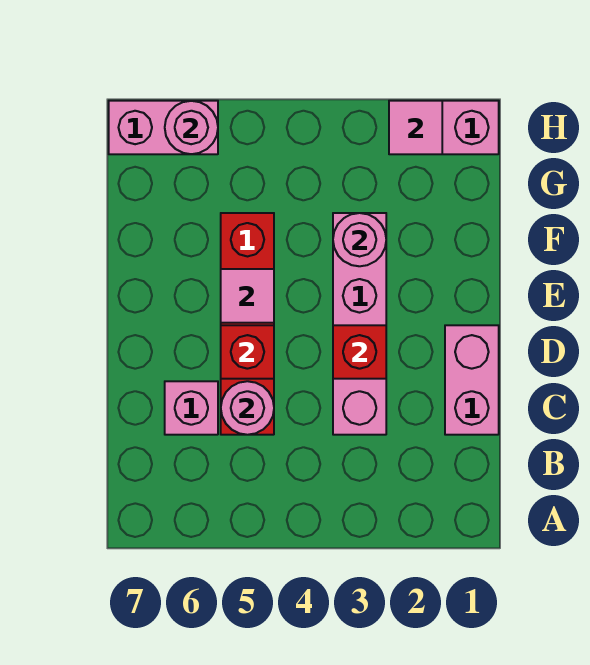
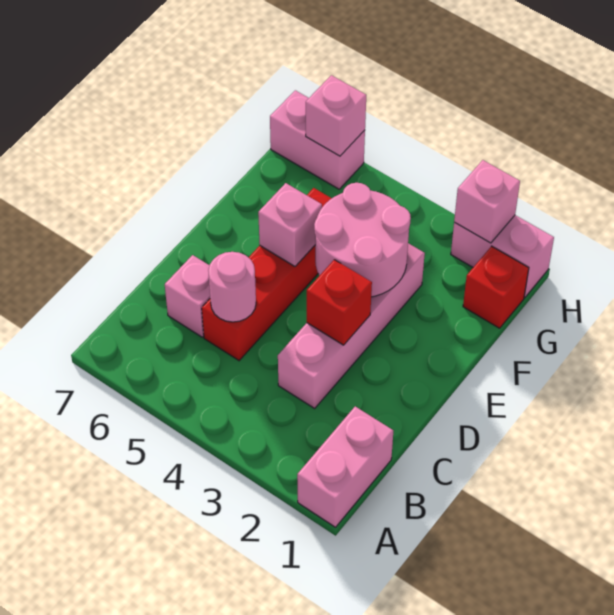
pink brick C1:D1 level 1 -> pink brick A1:B1 level 1
red brick D5 level 2 -> red brick G1 level 1
pink tile E5 level 2 -> pink brick E5 level 2
pink round brick F3 level 2 -> pink round brick E3:F4 level 2
pink tile H2 level 2 -> pink brick H2 level 2
pink round brick H6 level 2 -> pink brick H6 level 2

